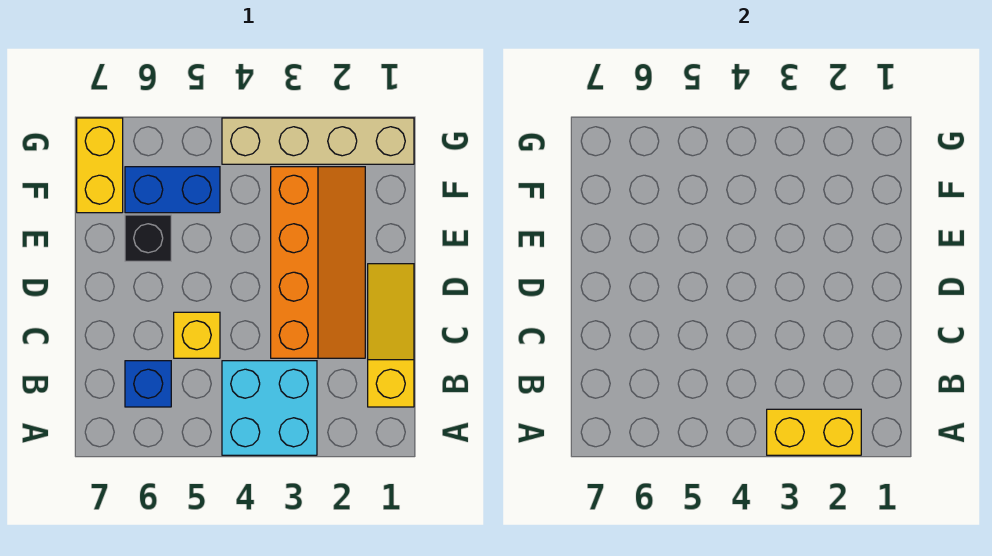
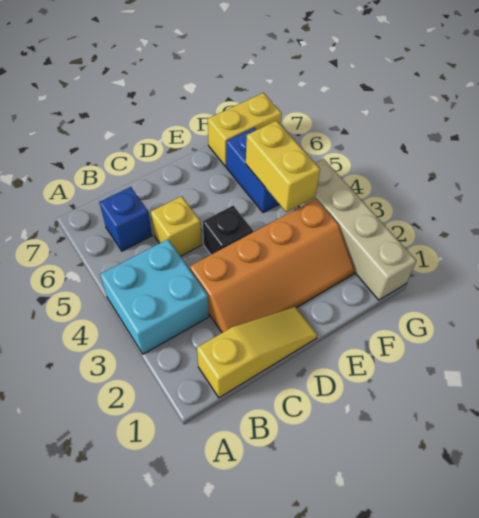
yellow brick A2:A3 level 2 -> yellow brick F4:F5 level 2
black brick E6 level 1 -> black brick D4 level 1

